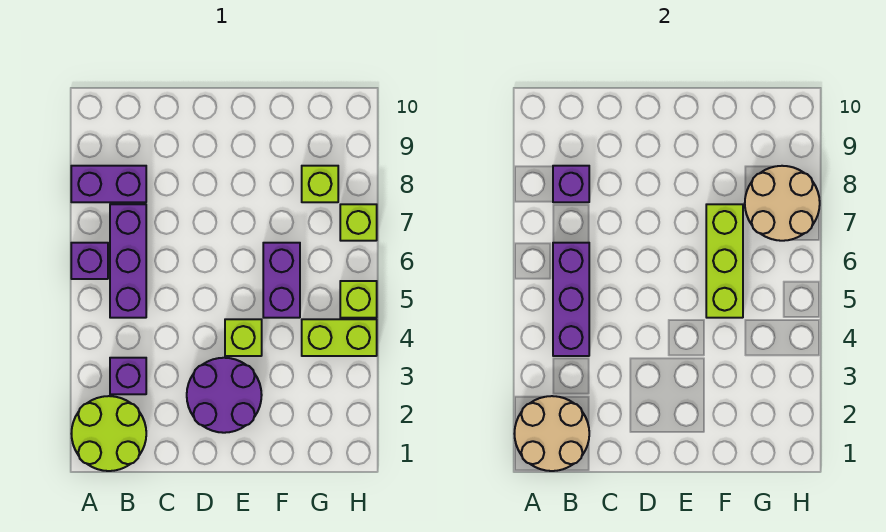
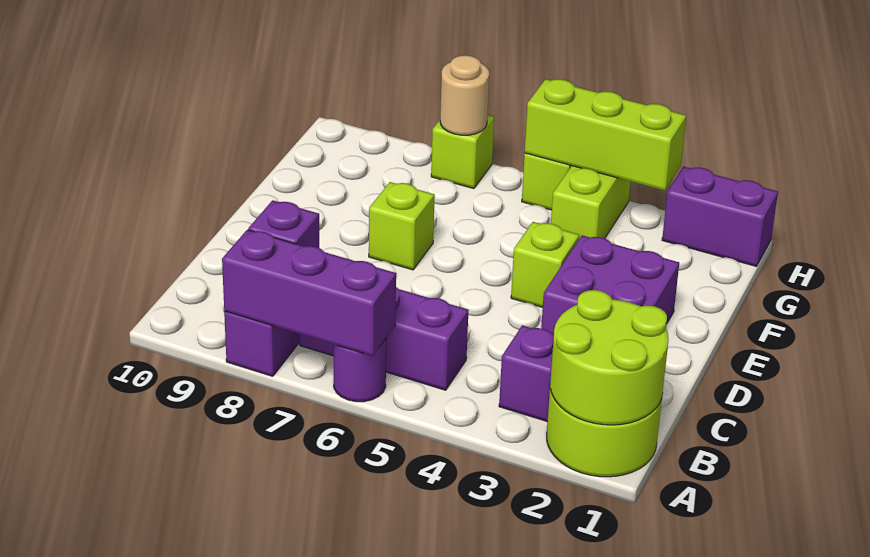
tan round brick A1:B2 level 2 -> lime round brick A1:B2 level 2
purple brick A6 level 1 -> purple round brick A6 level 1
purple brick B4:B6 level 2 -> purple brick A6:A8 level 2
purple round brick D2:E3 level 1 -> purple brick D2:E3 level 1
purple brick F5:F6 level 1 -> purple brick H1:H2 level 1
lime brick F5:F7 level 2 -> lime brick H3:H5 level 2
tan round brick G7:H8 level 2 -> tan round brick H7 level 2
lime brick G8 level 1 -> lime brick E7 level 1

